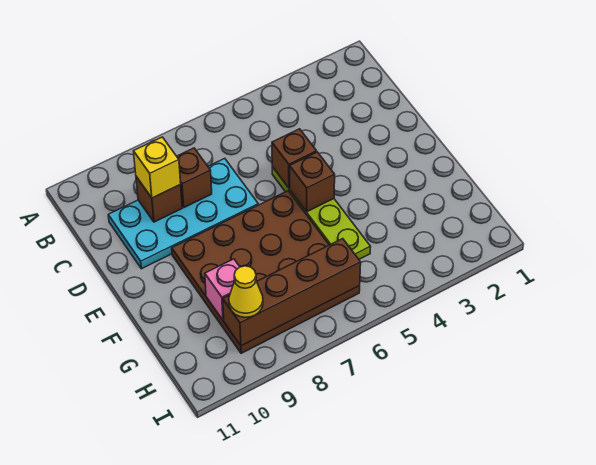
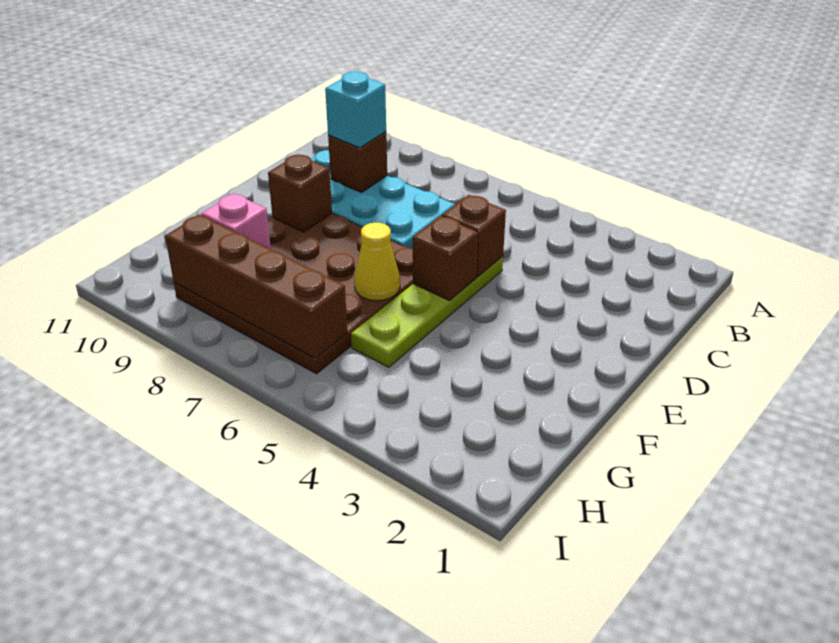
brown brick C8 level 2 -> brown brick E9 level 2
yellow brick C9 level 3 -> cyan brick C9 level 3
yellow cone H9 level 3 -> yellow cone F6 level 2

